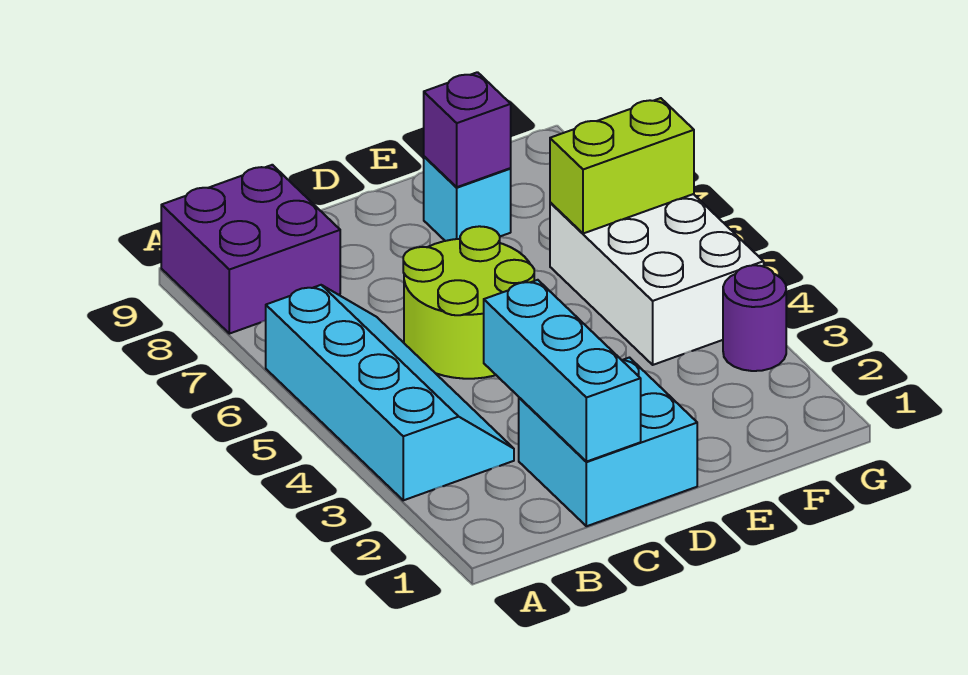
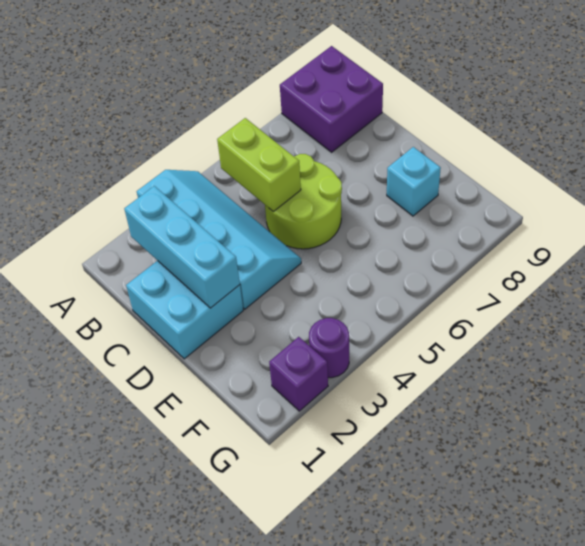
cyan slope A3:B6 level 1 top A -> cyan slope A3:D4 level 1 top 3
cyan brick C1:C3 level 2 -> cyan brick B2:D2 level 2
purple brick E8 level 2 -> purple brick G2 level 1
white brick F4:G6 level 1 -> none
lime brick F6:G6 level 2 -> lime brick B5:C5 level 2

